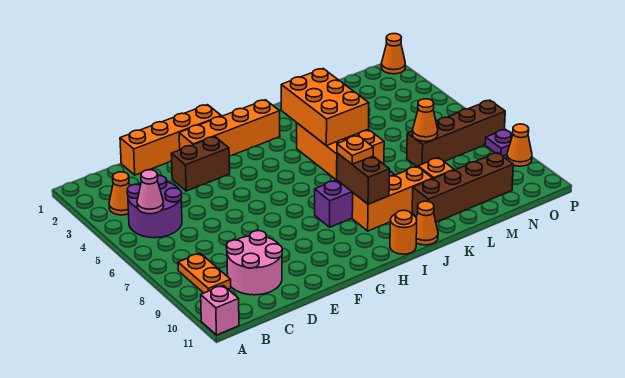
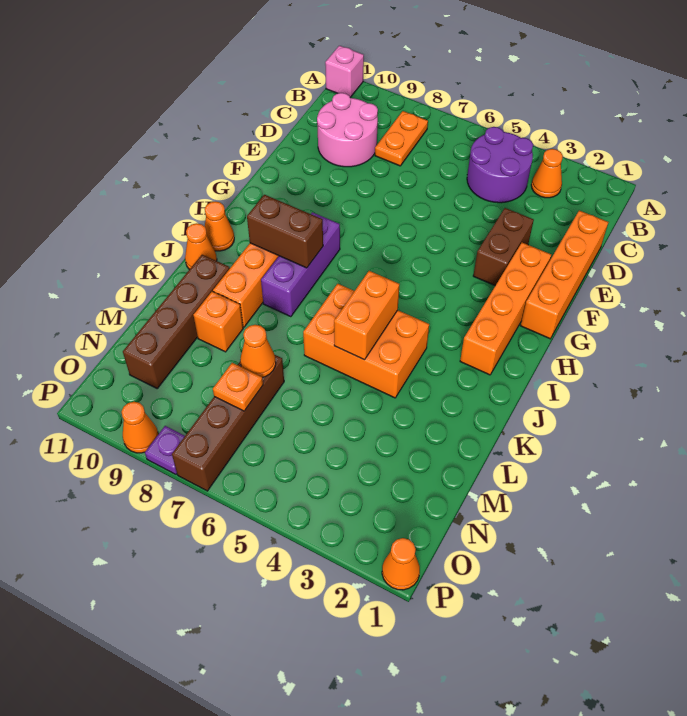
pink cone B5 level 2 -> none
orange plate B8:B9 level 1 -> orange plate B8:C8 level 1
orange plate I8 level 3 -> orange plate N7 level 2
orange round brick I11 level 1 -> orange cone I11 level 1
orange brick J3:K5 level 2 -> orange brick J5:K5 level 2

